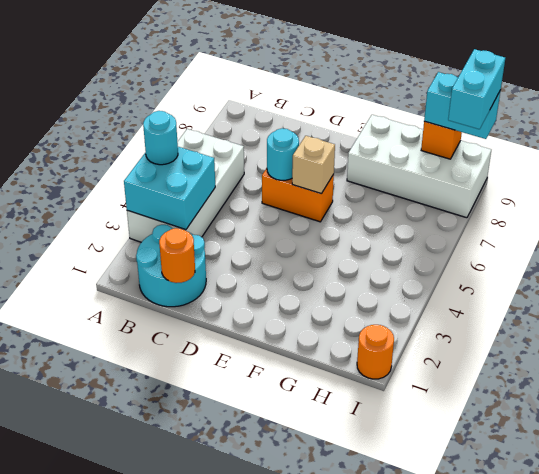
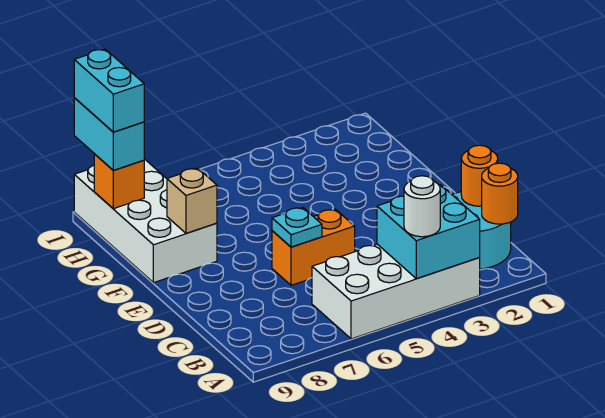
cyan round brick A4 level 3 -> white round brick A4 level 3
orange brick D6:E6 level 1 -> orange brick D5:D6 level 1
cyan round brick D6 level 2 -> cyan plate D6 level 2
tan brick E6 level 2 -> tan brick F8 level 2
orange round brick I1 level 1 -> orange round brick B1 level 2
cyan brick I8:I9 level 4 -> cyan brick H9:I9 level 4

